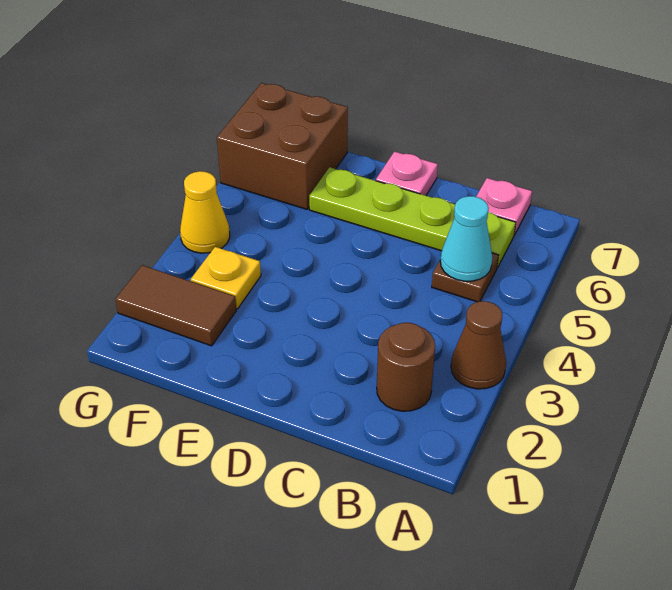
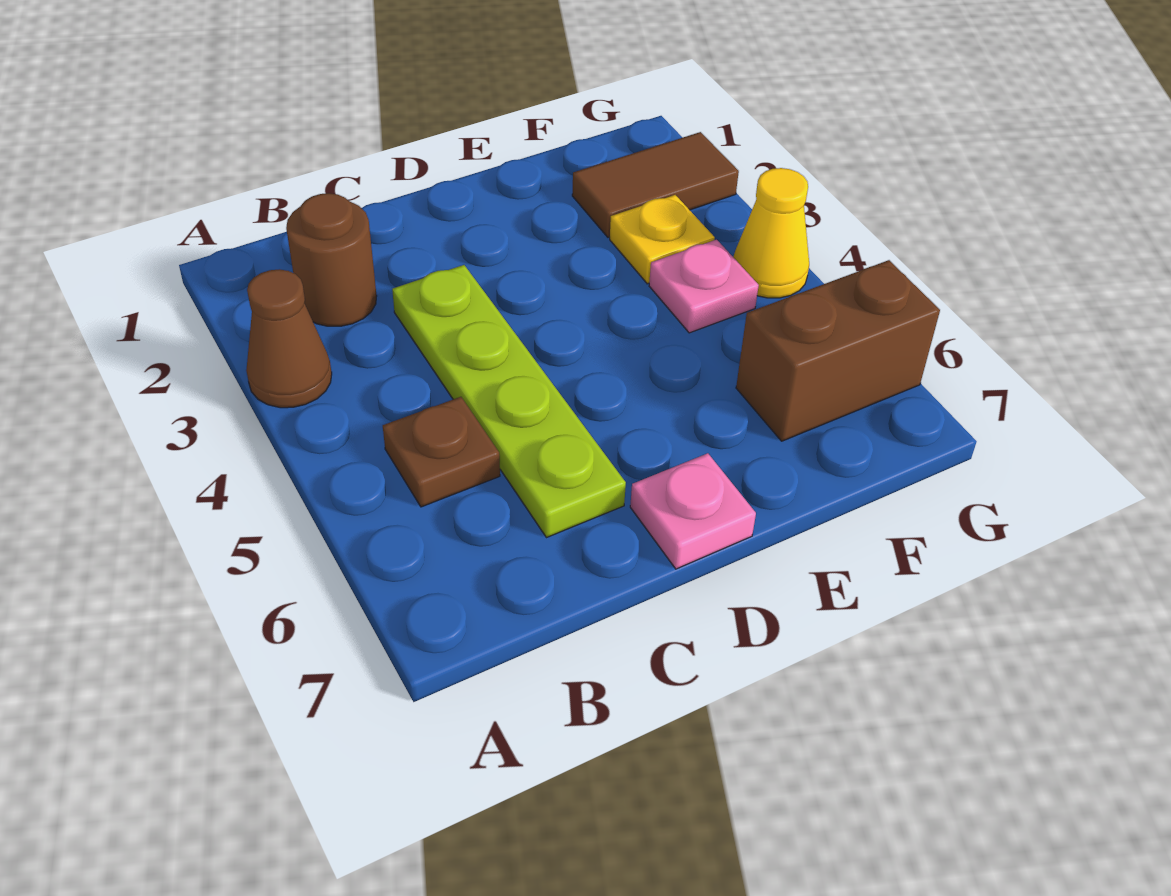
cyan cone B5 level 2 -> none
lime plate B6:E6 level 1 -> lime plate C3:C6 level 1
pink plate B7 level 1 -> pink plate F4 level 1
brown brick F6:G7 level 1 -> brown brick F6:G6 level 1

